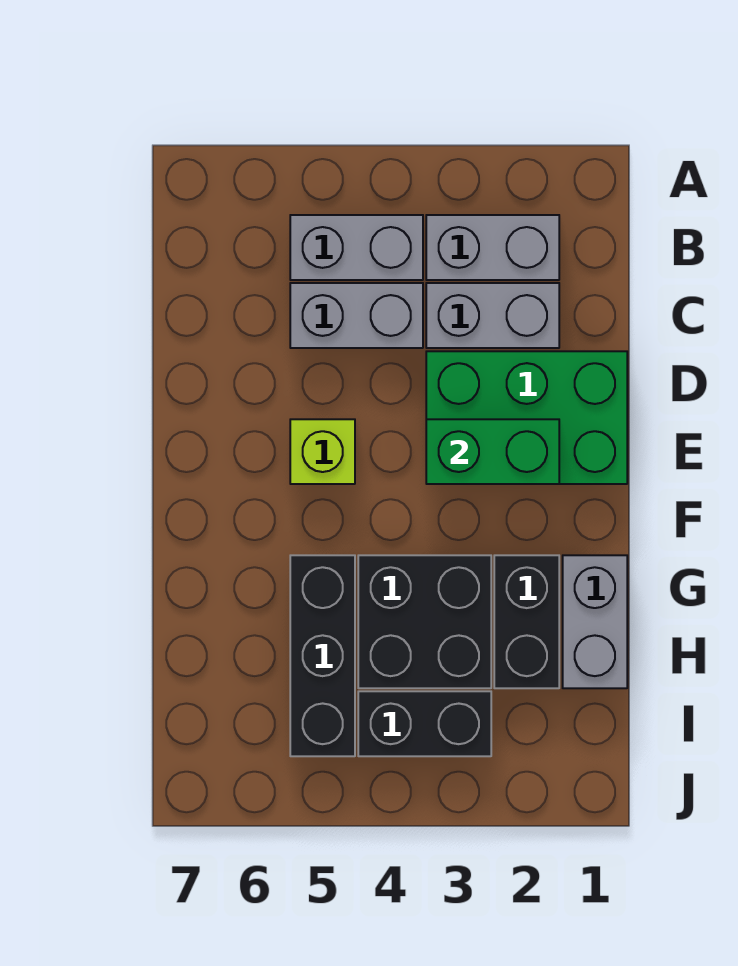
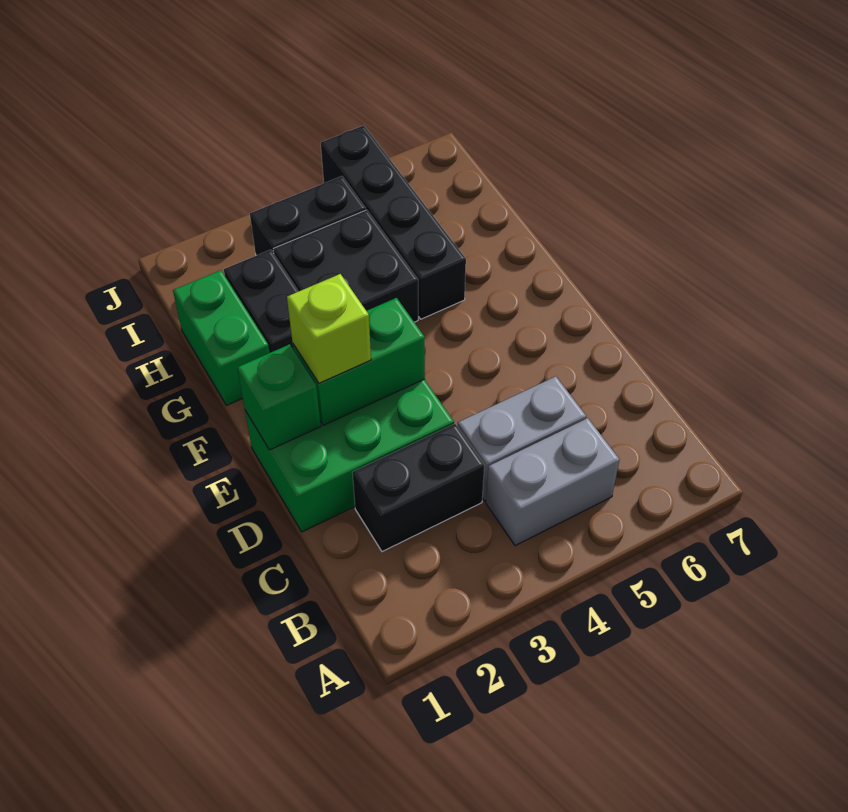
grey brick B2:B3 level 1 -> none
grey brick C2:C3 level 1 -> black brick C2:C3 level 1
none -> green brick E1 level 2
lime brick E5 level 1 -> lime brick E2 level 3
grey brick G1:H1 level 1 -> green brick G1:H1 level 1
black brick G5:I5 level 1 -> black brick G5:J5 level 1

